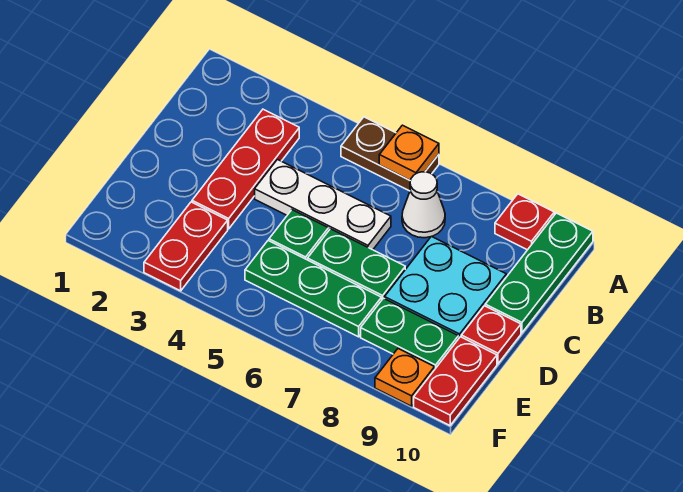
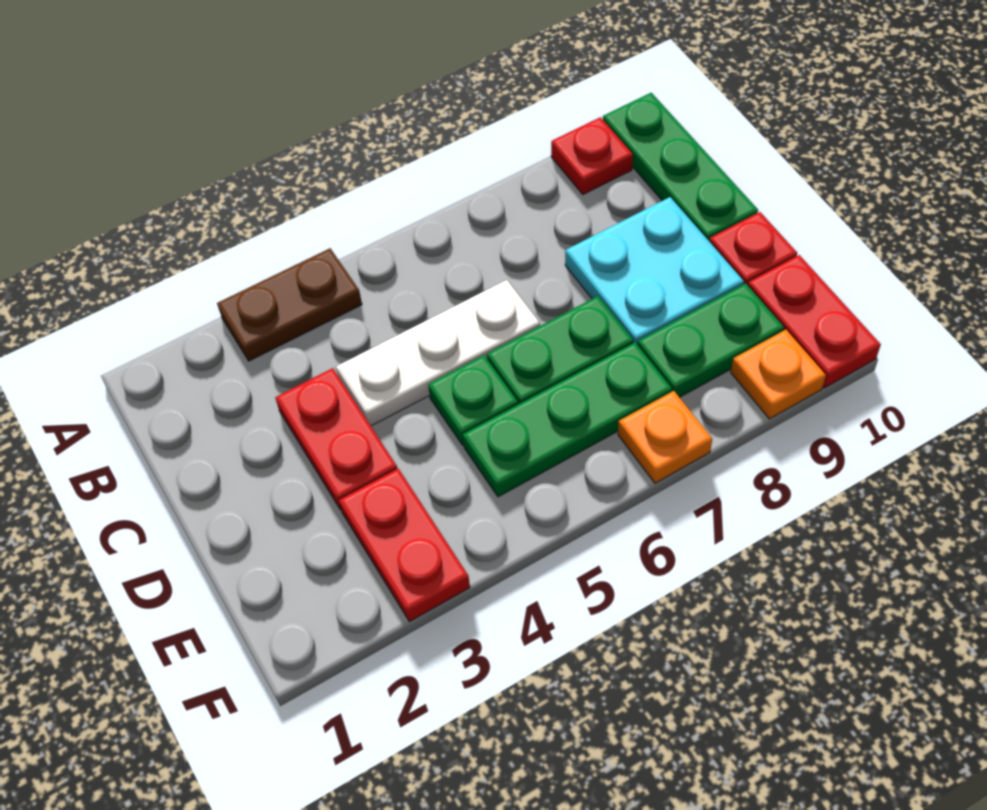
brown plate A5:A6 level 1 -> brown plate A3:A4 level 1
orange plate A6 level 2 -> orange plate F7 level 1
red plate B3:D3 level 1 -> red plate C3:D3 level 1
white cone B7 level 1 -> none

